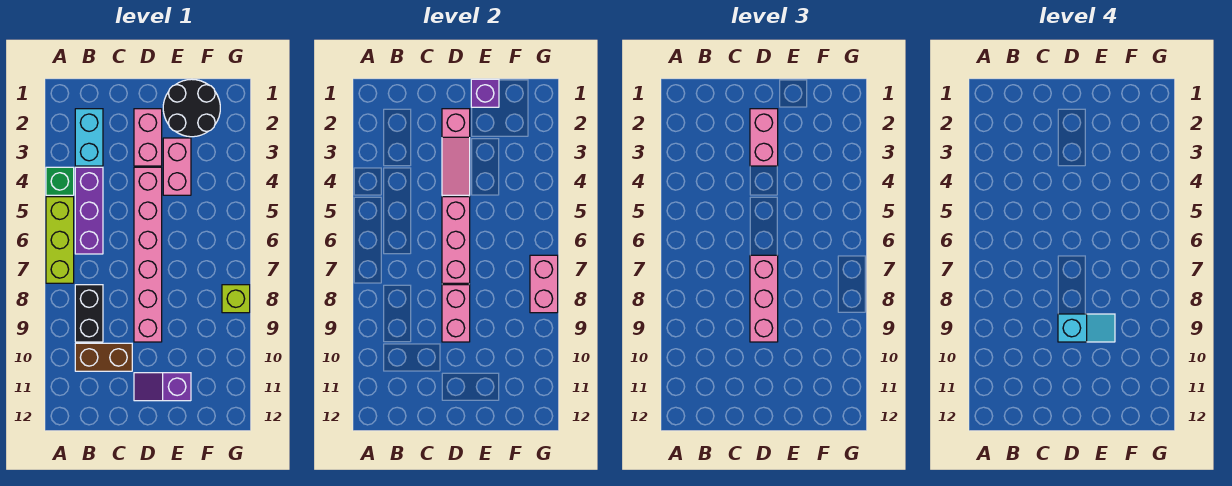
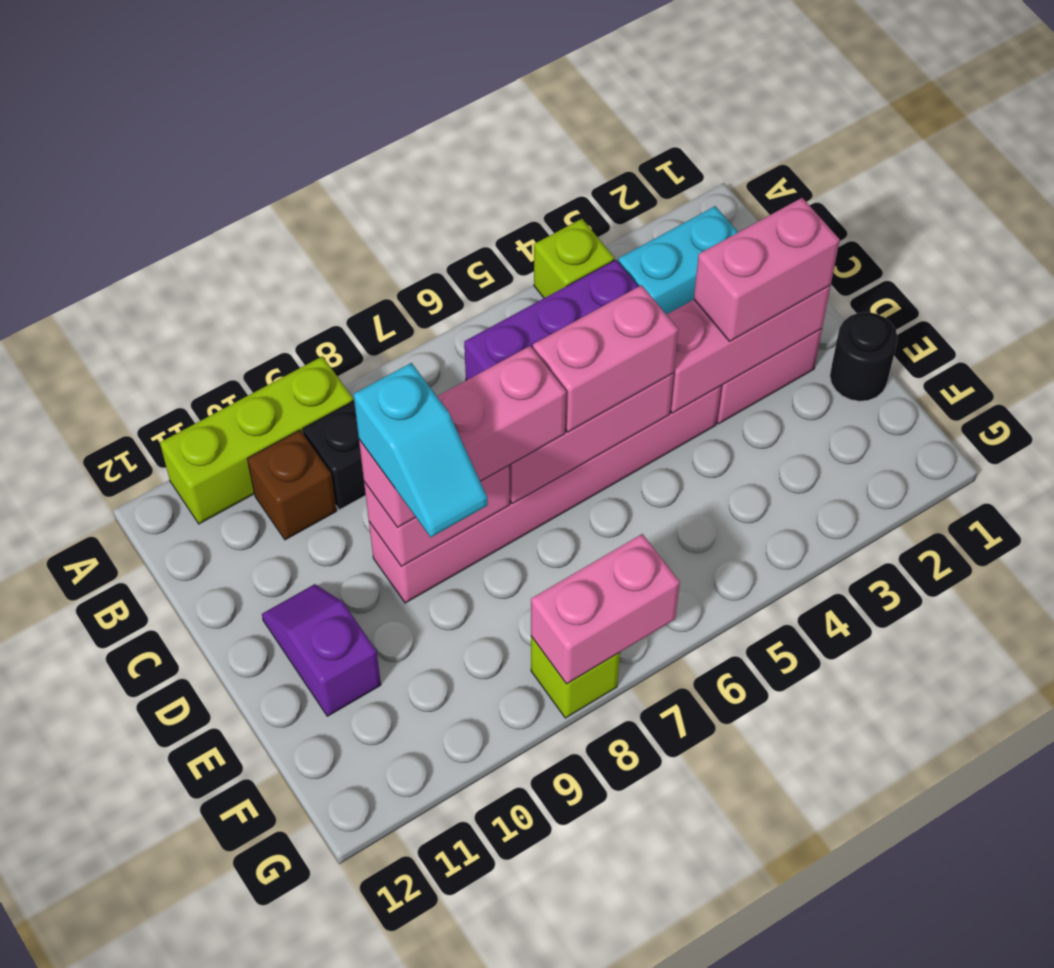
green brick A4 level 1 -> lime brick A4 level 1
lime brick A5:A7 level 1 -> lime brick A9:A11 level 1
brown brick B10:C10 level 1 -> brown brick B10 level 1
pink slope D2:D4 level 2 top 2 -> pink brick D2:D4 level 2
black round brick E1:F2 level 1 -> black round brick E1 level 1
purple brick E1 level 2 -> none
pink brick E3:E4 level 1 -> pink brick D5:D6 level 3

